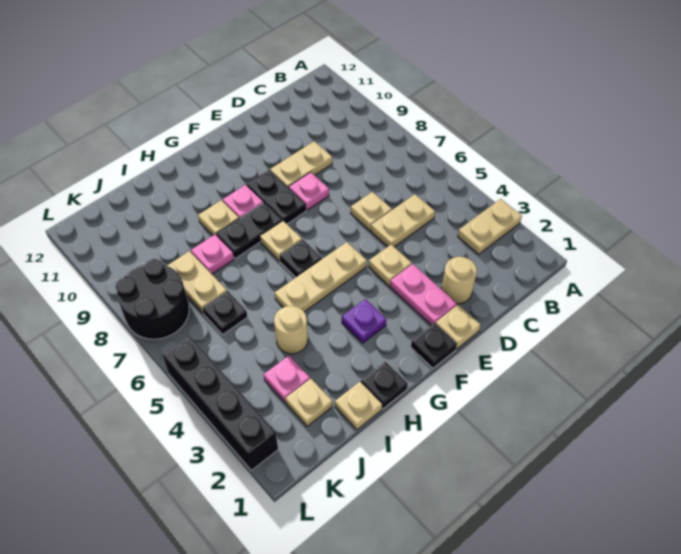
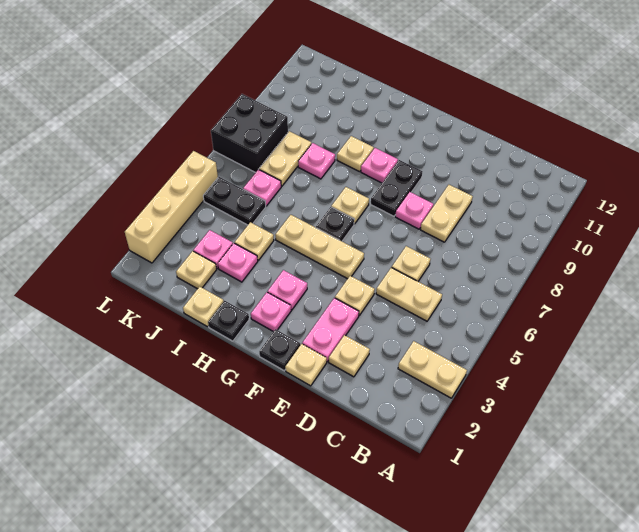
tan round brick D2 level 1 -> tan plate D2 level 1
tan plate D9:E9 level 1 -> tan plate D8:D9 level 1
none -> pink plate G2 level 1
purple plate G3 level 1 -> pink plate G3 level 1
black plate G8:H8 level 1 -> black plate J5:K5 level 1
none -> pink plate I3 level 1
tan round brick I4 level 1 -> tan plate I4 level 1
black plate J6 level 1 -> pink plate J6 level 1
black round brick K7:L8 level 1 -> black brick K7:L8 level 1
black brick L2:L5 level 1 -> tan brick L2:L5 level 1

